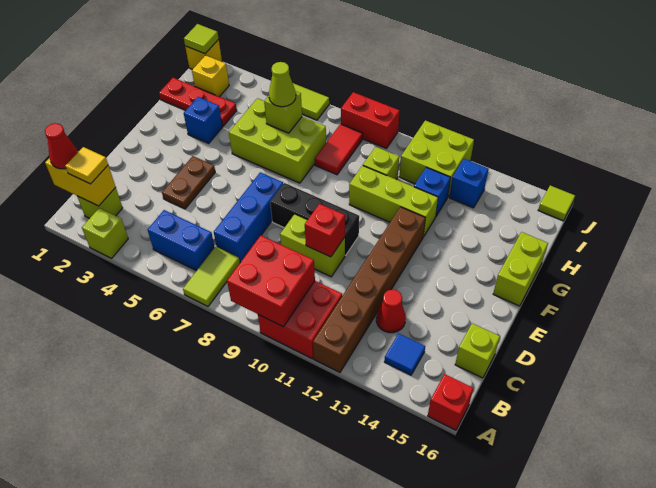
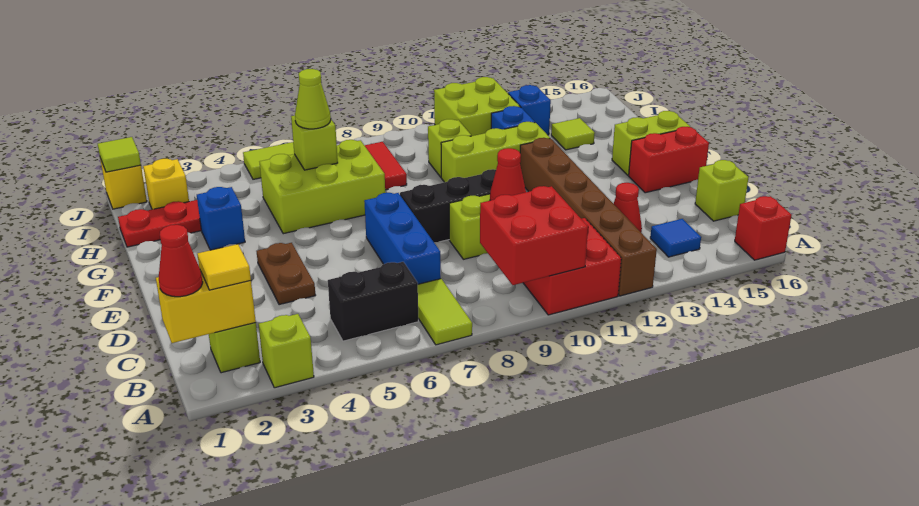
blue brick B5:B6 level 1 -> black brick B5:B6 level 1
red brick D10 level 2 -> red cone D10 level 2
lime brick F16:G16 level 1 -> lime brick F15:F16 level 1
red brick J8:J9 level 1 -> red brick E15:E16 level 1
lime tile J16 level 1 -> lime tile H14 level 1

